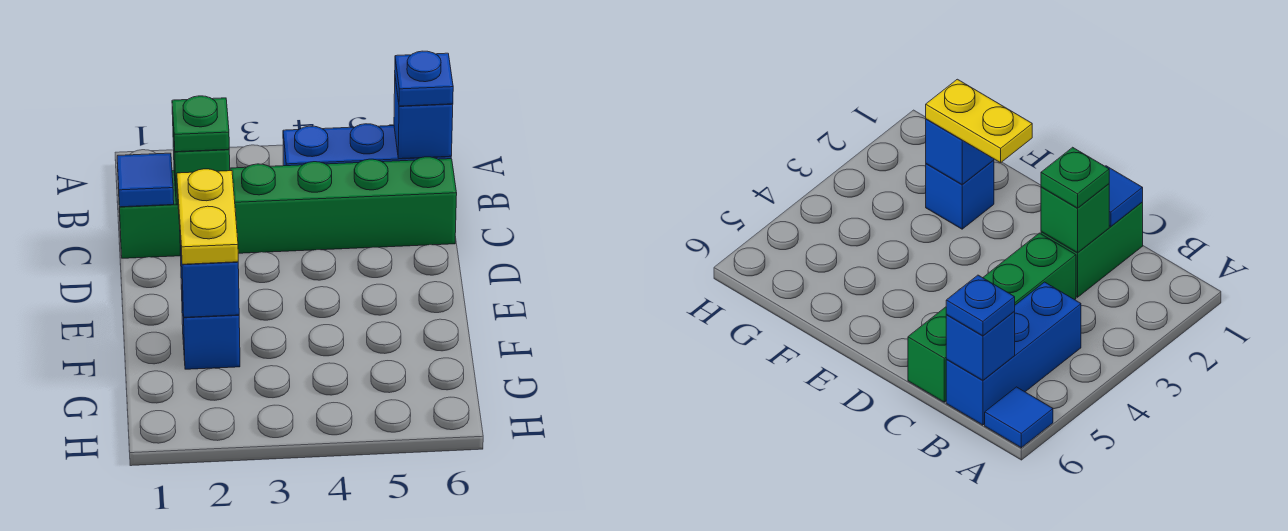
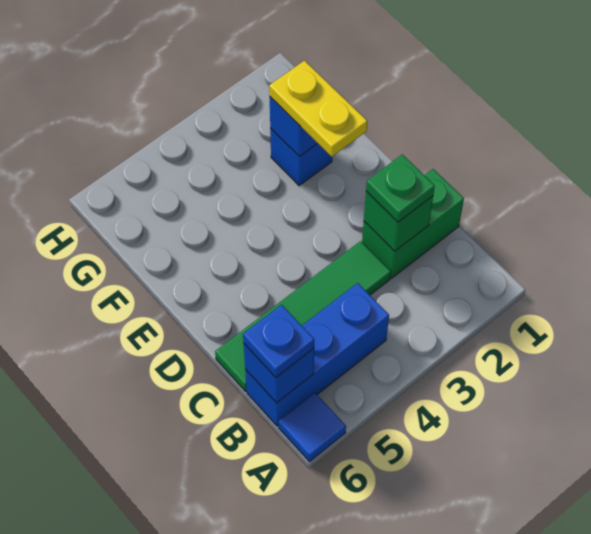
blue tile C1 level 2 -> none
green brick C3:C6 level 1 -> green tile C3:C6 level 1

